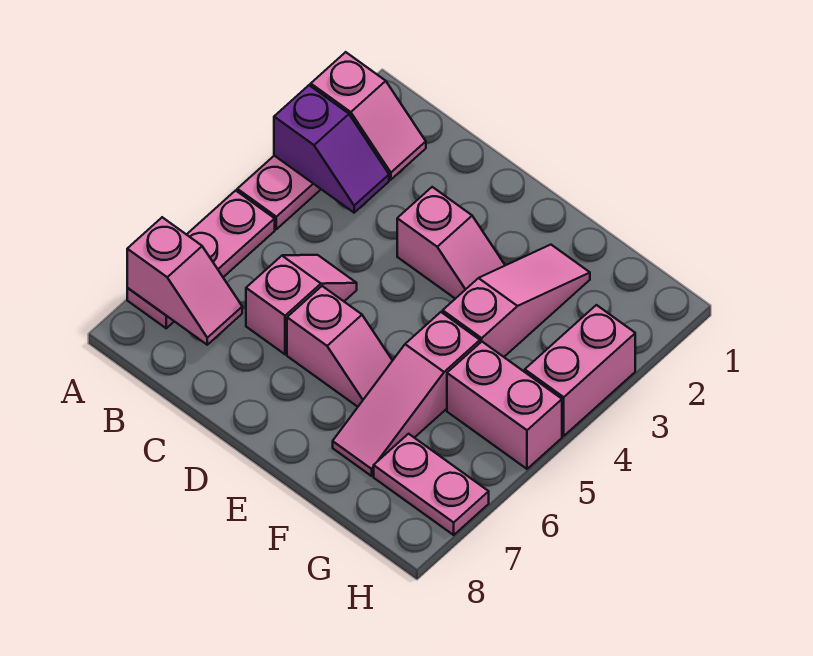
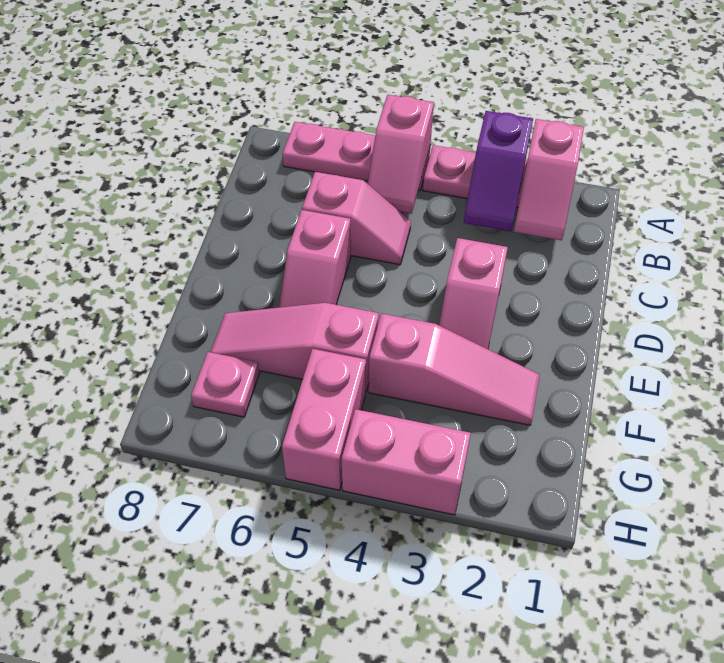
pink slope A7:B7 level 2 top A -> pink slope A5:B5 level 2 top A
pink plate G7:H7 level 1 -> pink plate G7 level 1

